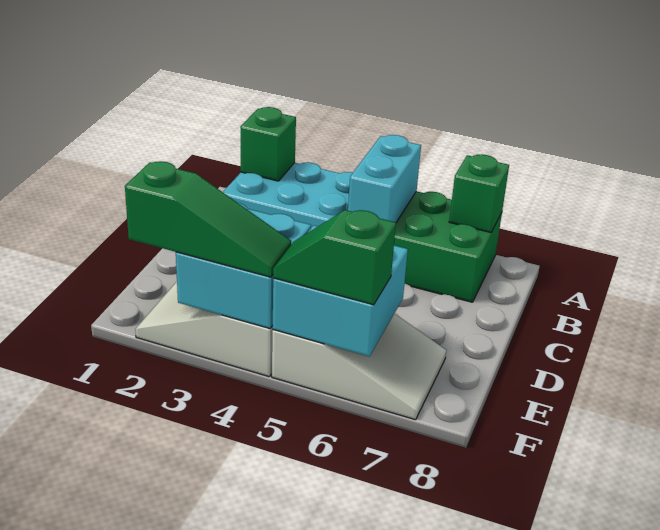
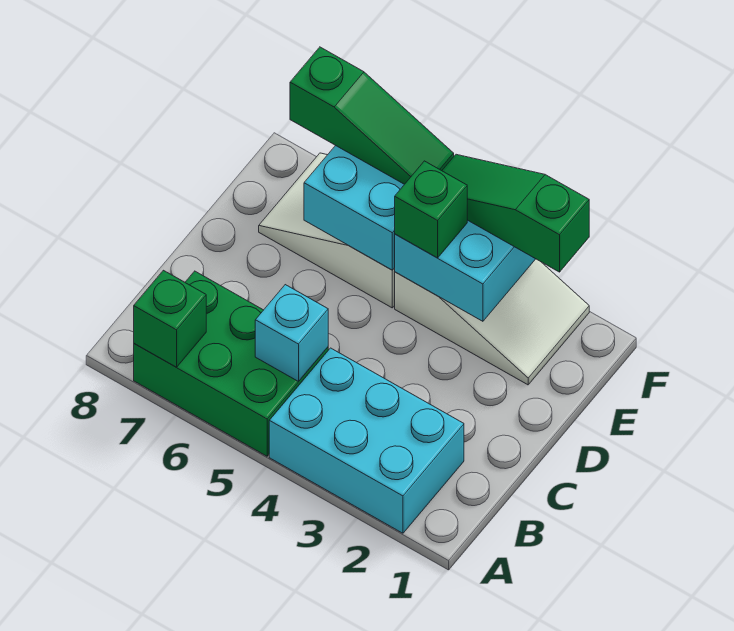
green brick A2 level 2 -> green brick E4 level 3
cyan brick A5:B5 level 2 -> cyan brick B5 level 2
green slope F5:F6 level 3 top 6 -> green slope F5:F7 level 3 top 7

